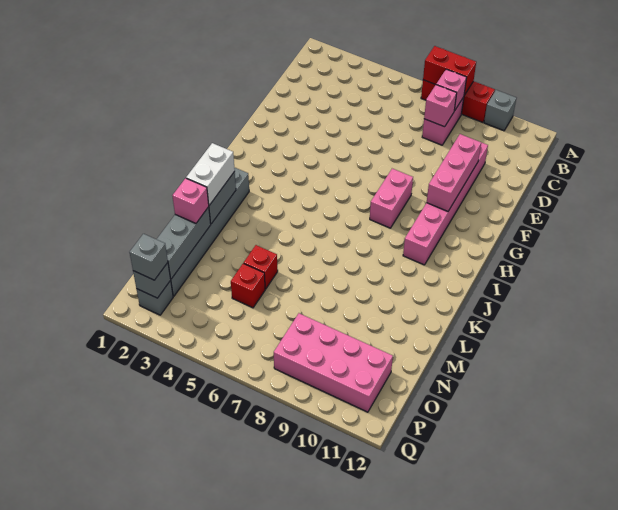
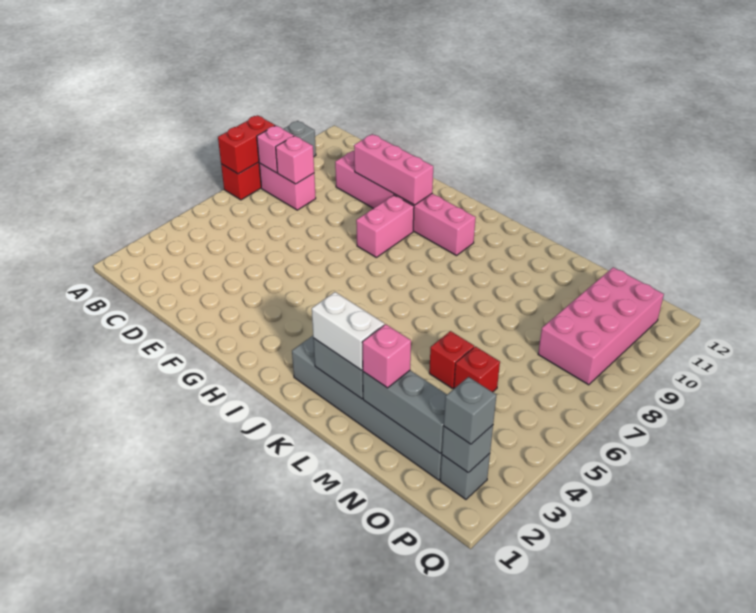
pink brick G8:H8 level 1 -> pink brick G8:G9 level 1

